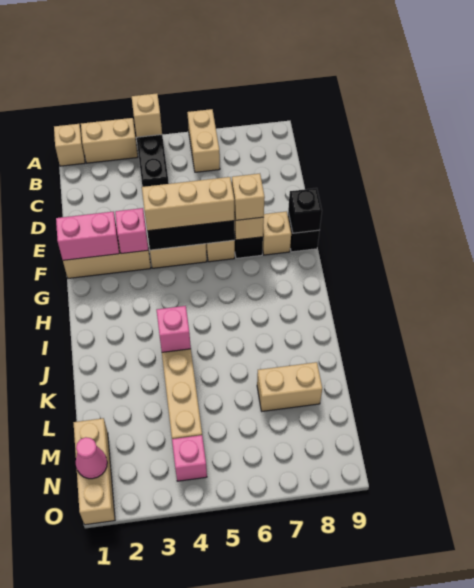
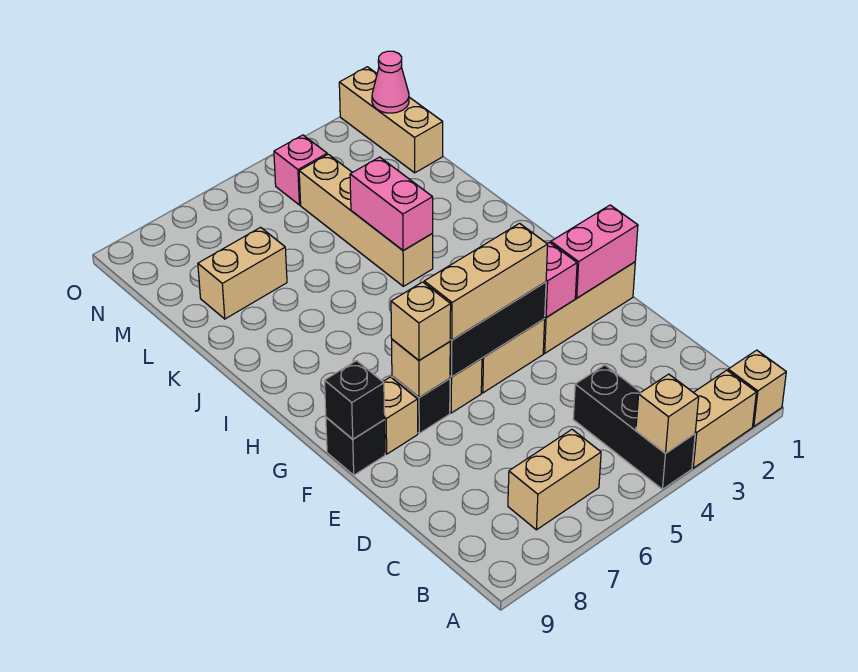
tan brick A6:B6 level 1 -> tan brick B6:B7 level 1
pink brick J4 level 2 -> pink brick J4:K4 level 2

